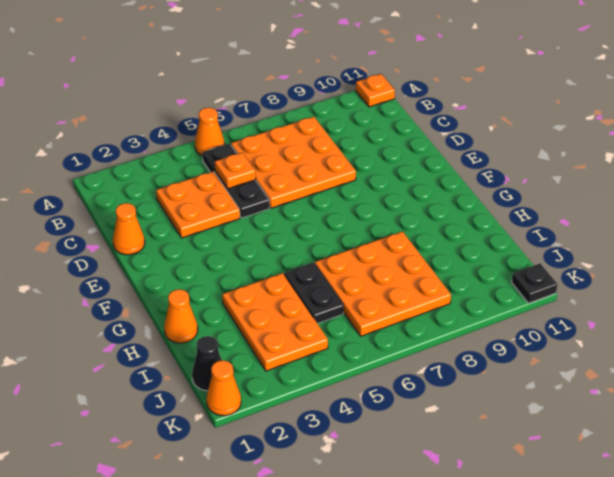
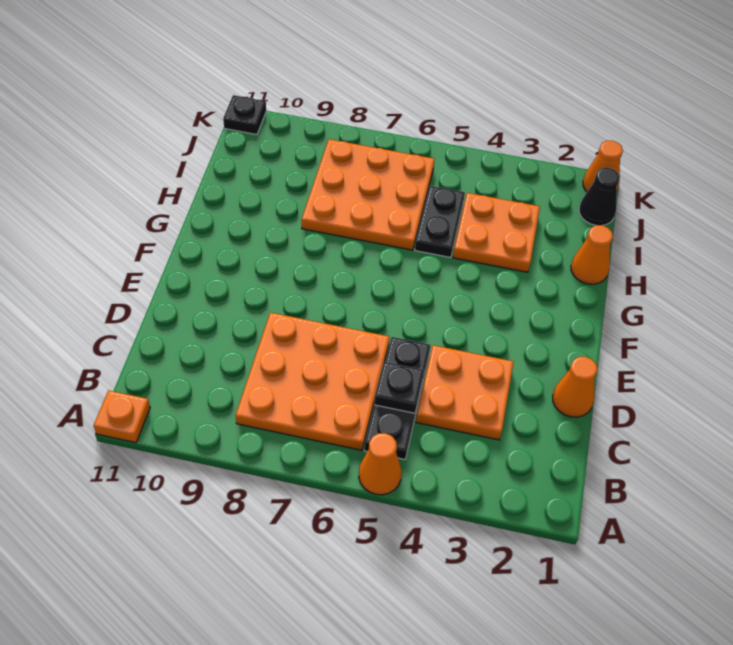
orange plate C5 level 2 -> black plate C5 level 2
orange plate H3:J4 level 1 -> orange plate H3:I4 level 1

